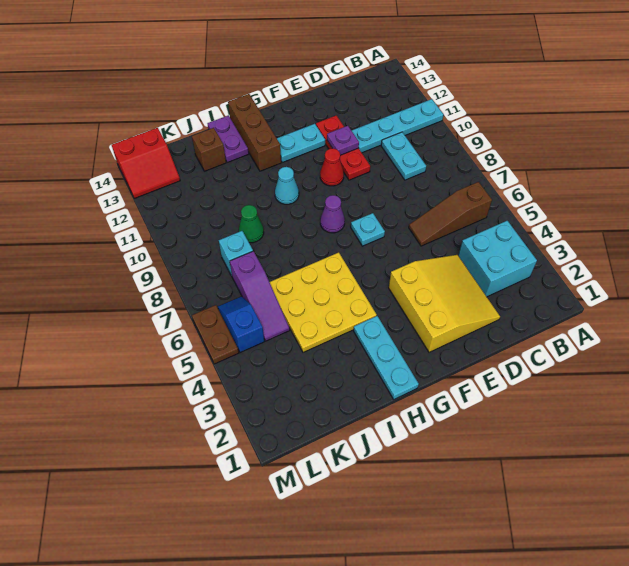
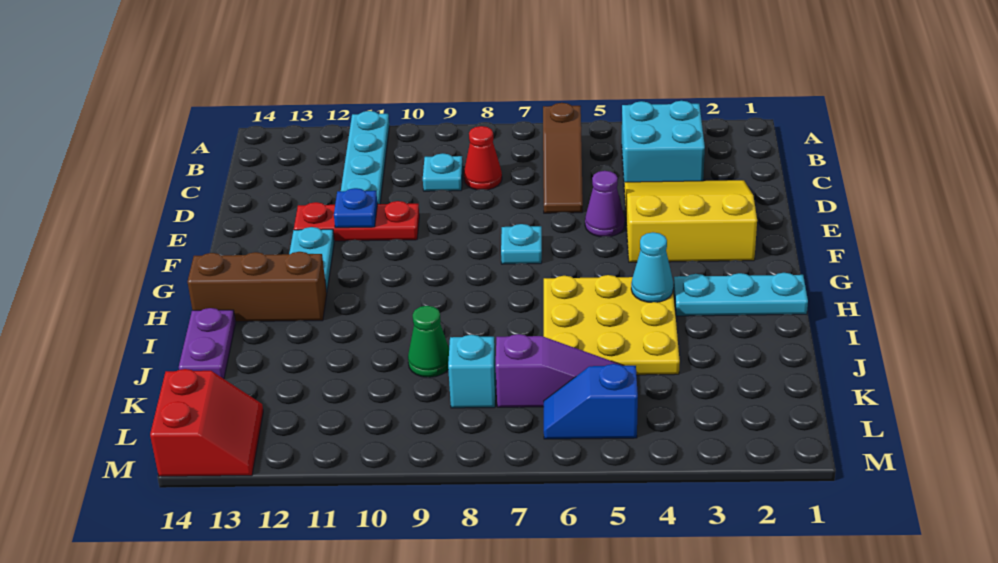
cyan plate C9:C10 level 1 -> cyan plate C9 level 1
purple plate E11 level 2 -> blue plate E11 level 2
red cone F10 level 1 -> red cone C8 level 1
purple cone G8 level 1 -> purple cone E5 level 1
cyan cone H10 level 1 -> cyan cone H4 level 2
purple plate I13:I14 level 1 -> purple plate I14:J14 level 1
brown brick J13 level 1 -> none
brown plate M5:M6 level 1 -> none

